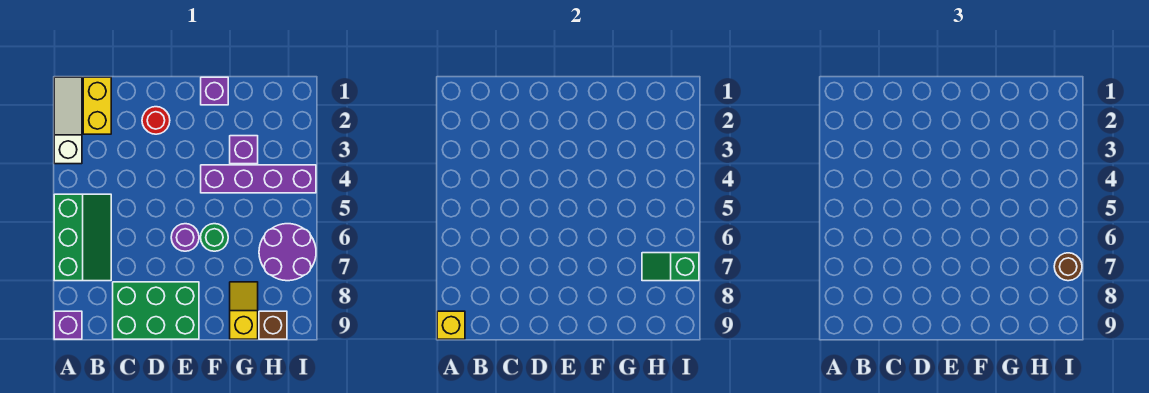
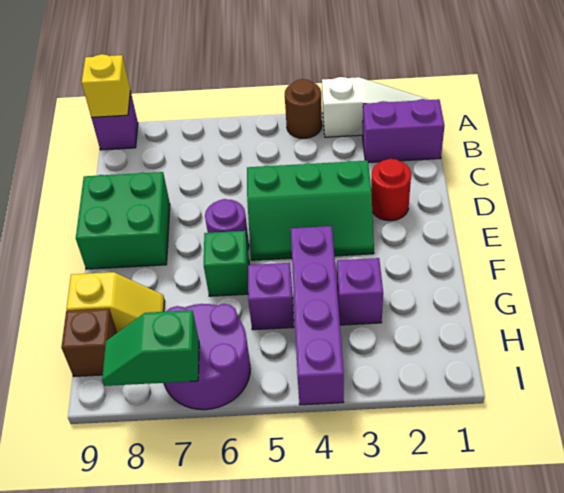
green slope A5:B7 level 1 top A -> green slope D3:E5 level 1 top D
yellow brick B1:B2 level 1 -> purple brick B1:B2 level 1
green brick C8:E9 level 1 -> green brick D8:E9 level 1
purple brick F1 level 1 -> purple brick G5 level 1
green round brick F6 level 1 -> green brick F6 level 1
green slope H7:I7 level 2 top I -> green slope I7:I8 level 2 top 7
brown round brick I7 level 3 -> brown round brick A4 level 1

